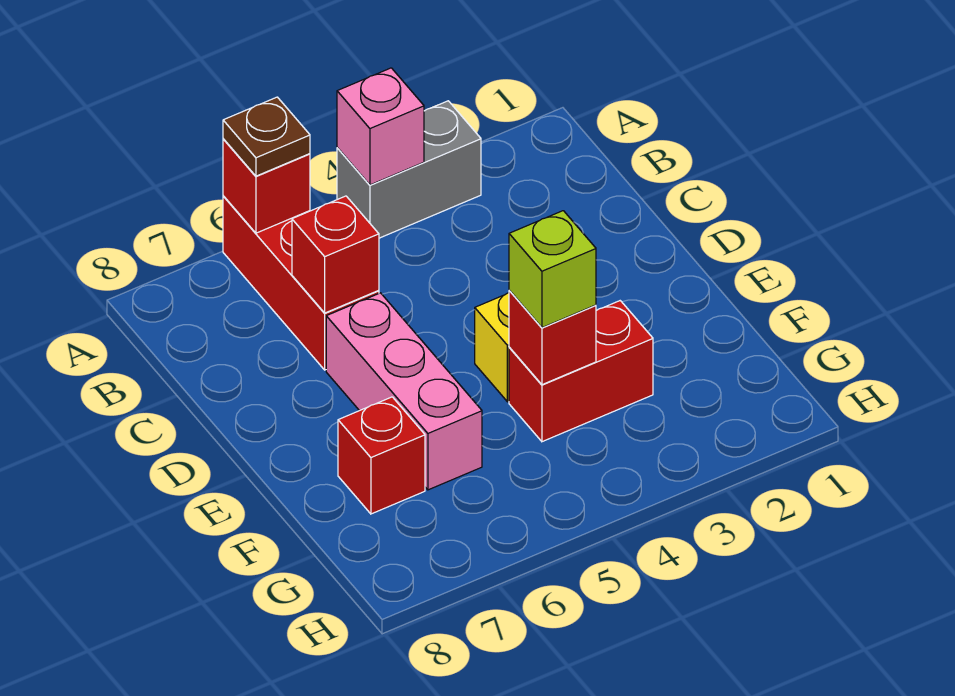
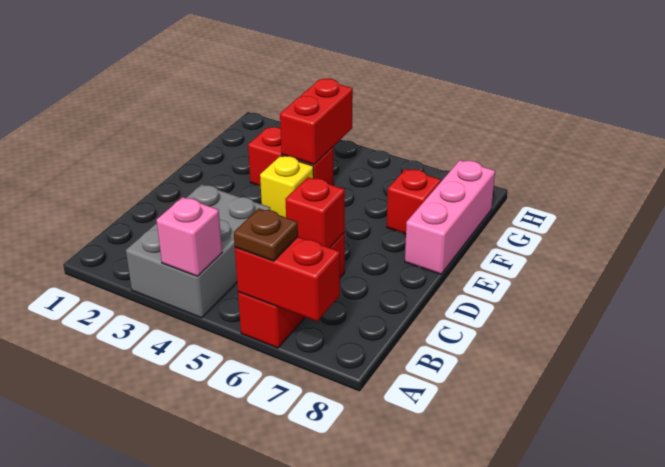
grey brick A3:A4 level 1 -> grey brick A3:C4 level 1
red brick A6 level 2 -> red brick A6:A7 level 2
pink brick D6:F6 level 1 -> pink brick E8:G8 level 1
red brick F4 level 2 -> red brick F4:G4 level 2
lime brick F4 level 3 -> none

